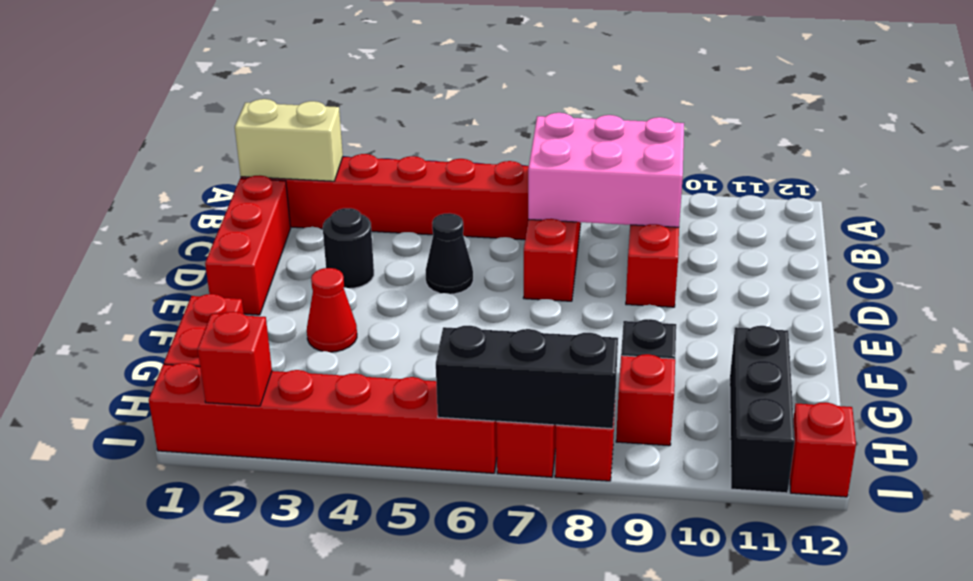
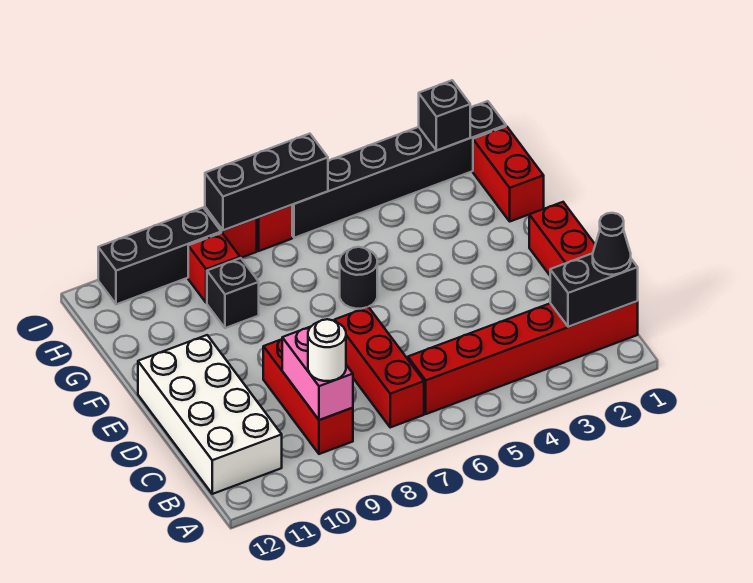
tan brick B1:B2 level 2 -> black brick B1:B2 level 2
pink brick B7:C9 level 2 -> pink brick B9:C9 level 2
none -> white round brick B9 level 3
none -> white brick B11:E12 level 1
black round brick D3 level 1 -> black round brick F6 level 1
black cone D5 level 1 -> black cone B1 level 3
red cone F3 level 1 -> none
black brick G11:I11 level 1 -> black brick I9:I11 level 1
red brick I1:I6 level 1 -> black brick I1:I6 level 1
red brick I2 level 2 -> black brick I2 level 2
red brick I12 level 1 -> none

